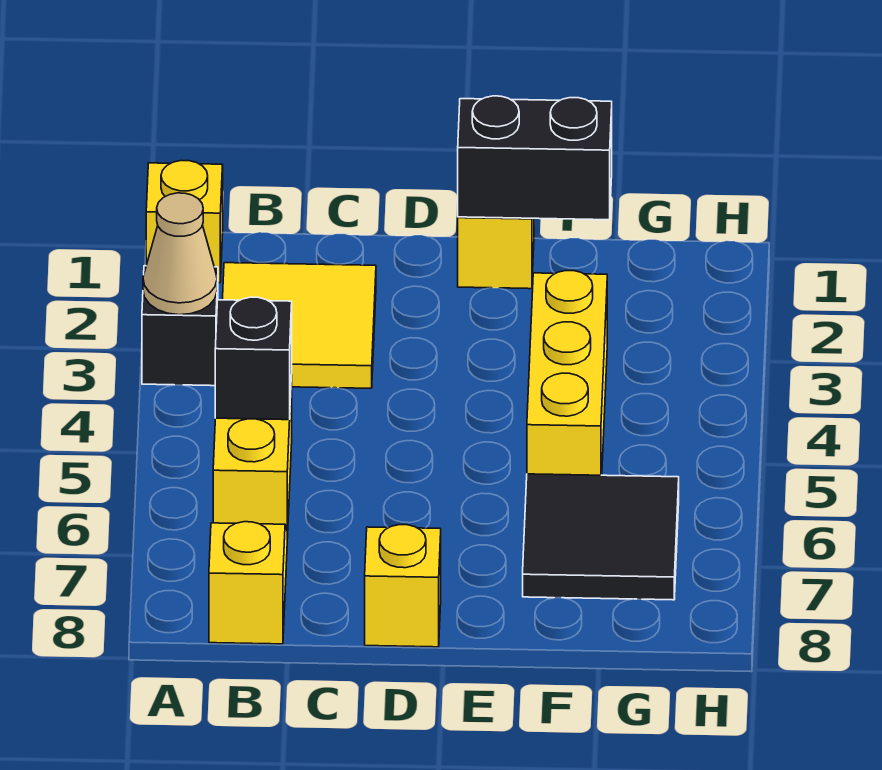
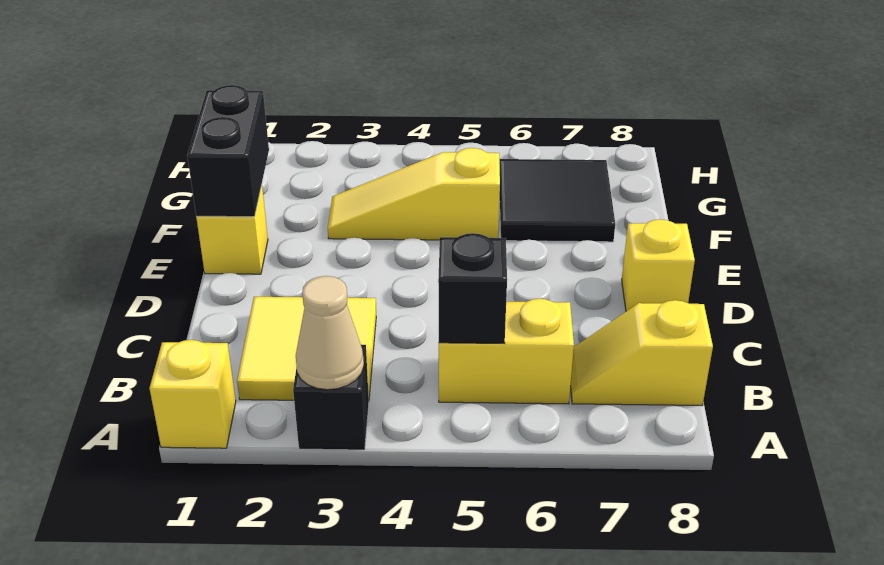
yellow brick F3:F5 level 1 -> yellow slope F3:F5 level 1 top 5

